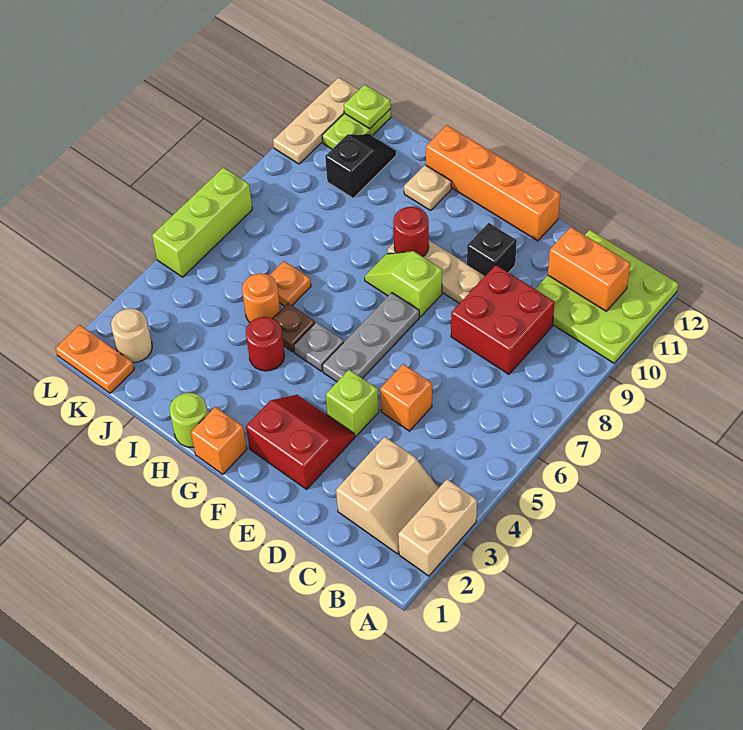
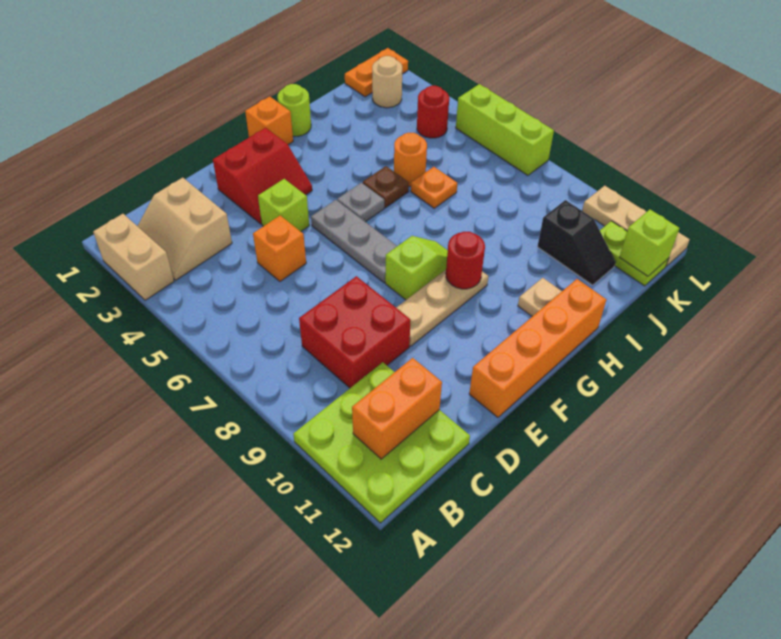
black brick E10 level 1 -> none
red round brick H4 level 1 -> red round brick K4 level 1
lime plate K12 level 2 -> lime brick K12 level 2

